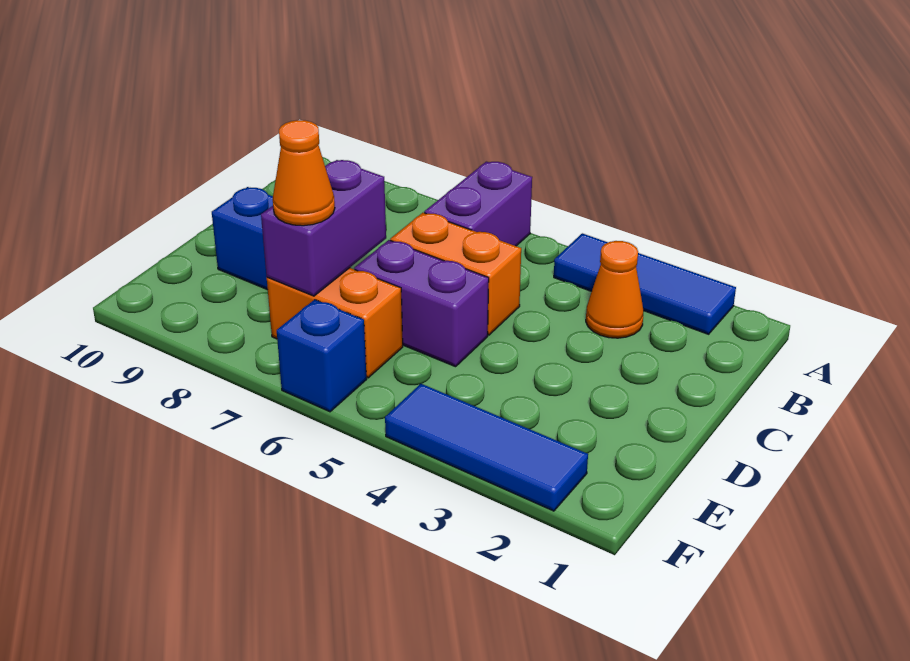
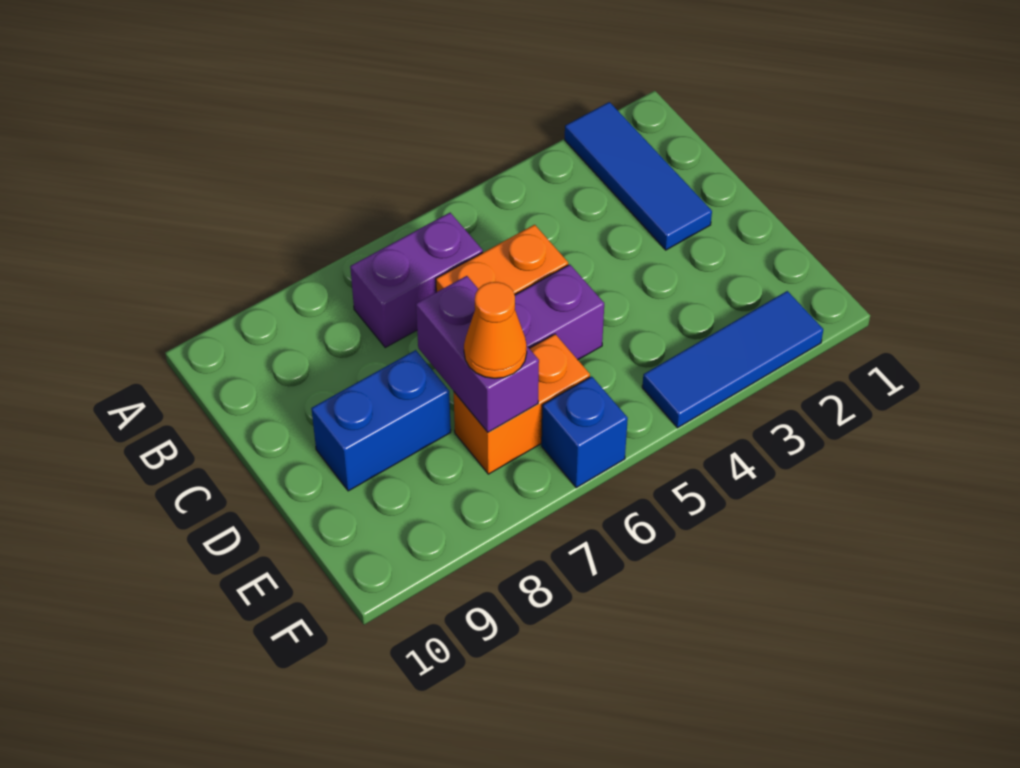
blue tile A2:A4 level 1 -> blue tile A2:C2 level 1
purple brick A6:B6 level 1 -> purple brick B6:B7 level 1
orange cone B3 level 1 -> none

